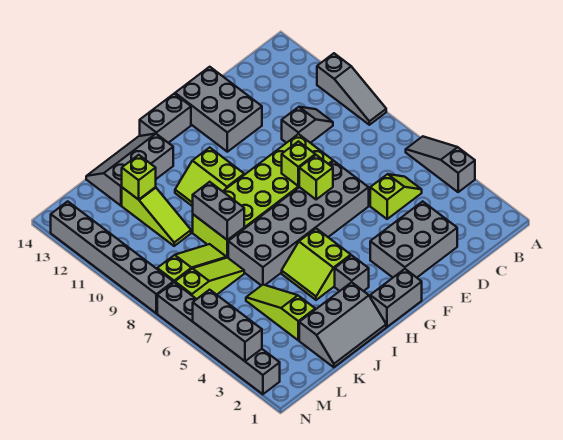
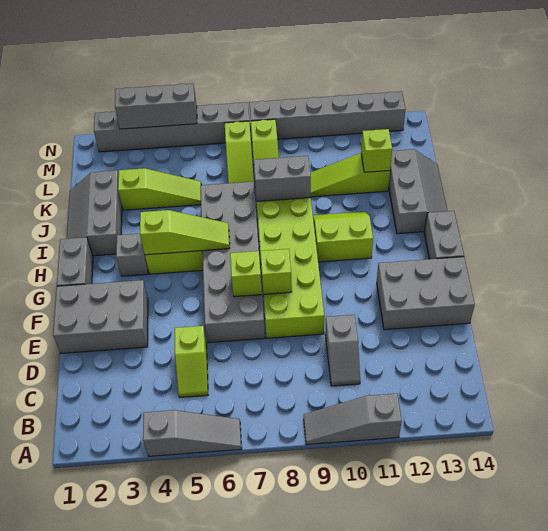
grey brick D2:F3 level 1 -> grey brick E1:F3 level 1
none -> lime slope H4:H6 level 2 top 4

